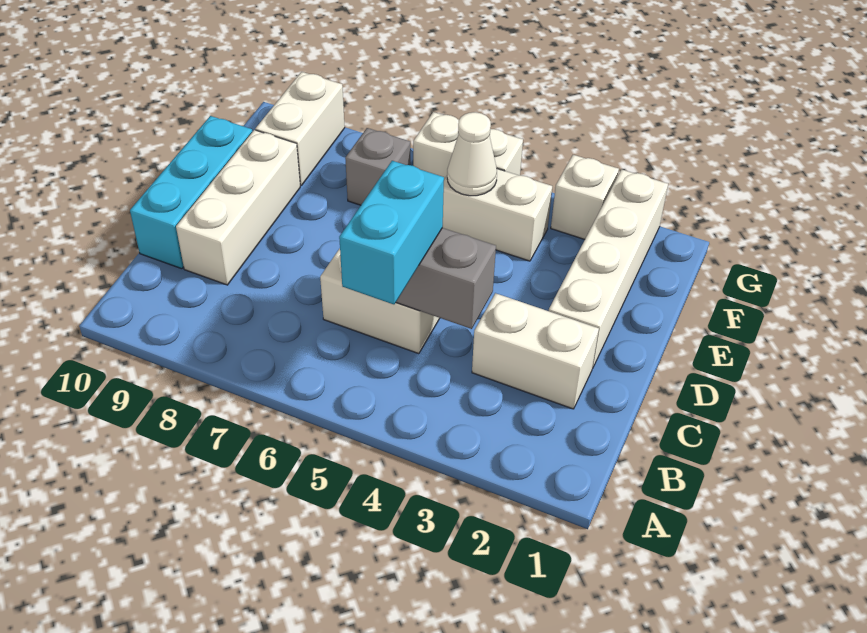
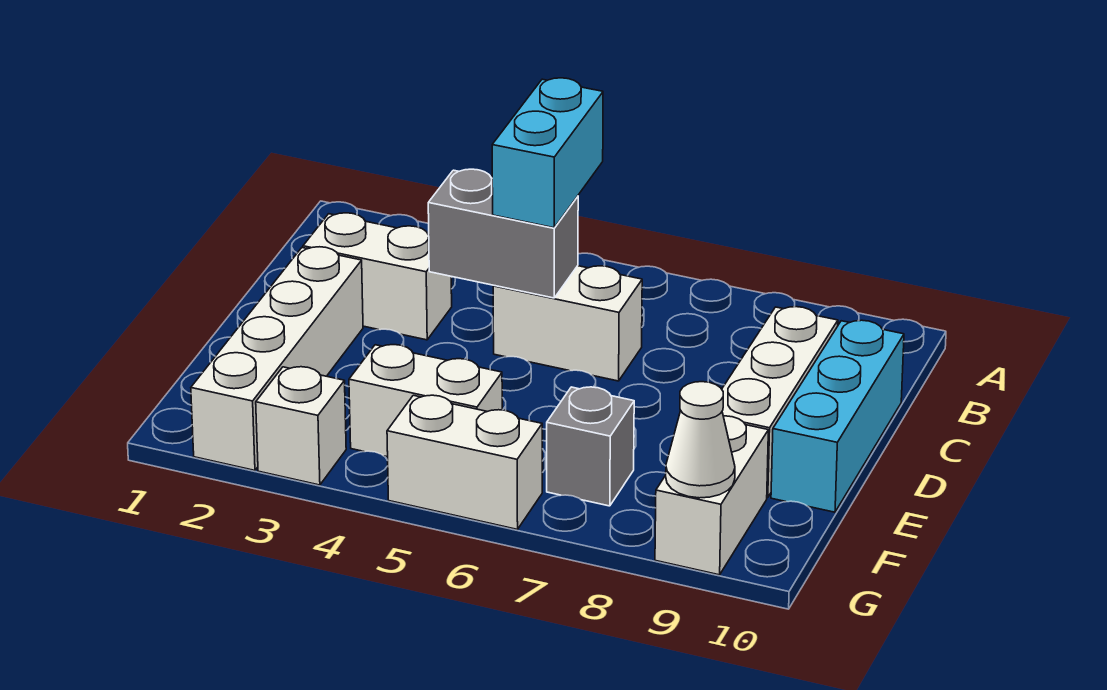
white cone F5 level 2 -> white cone G9 level 2

